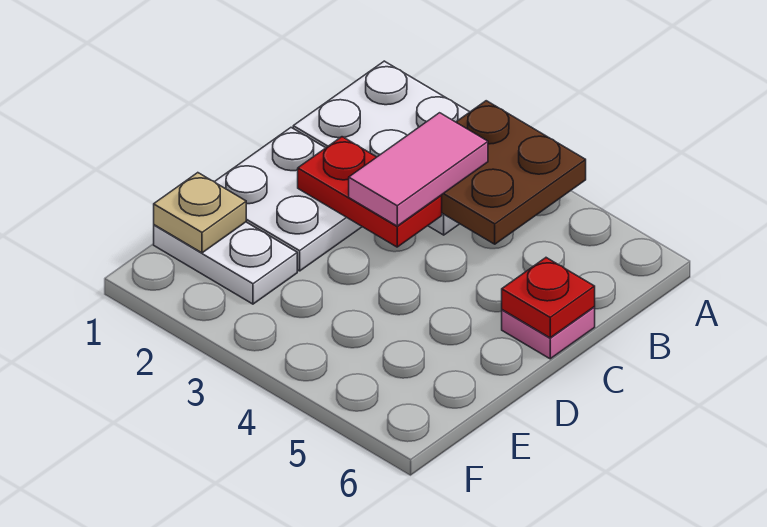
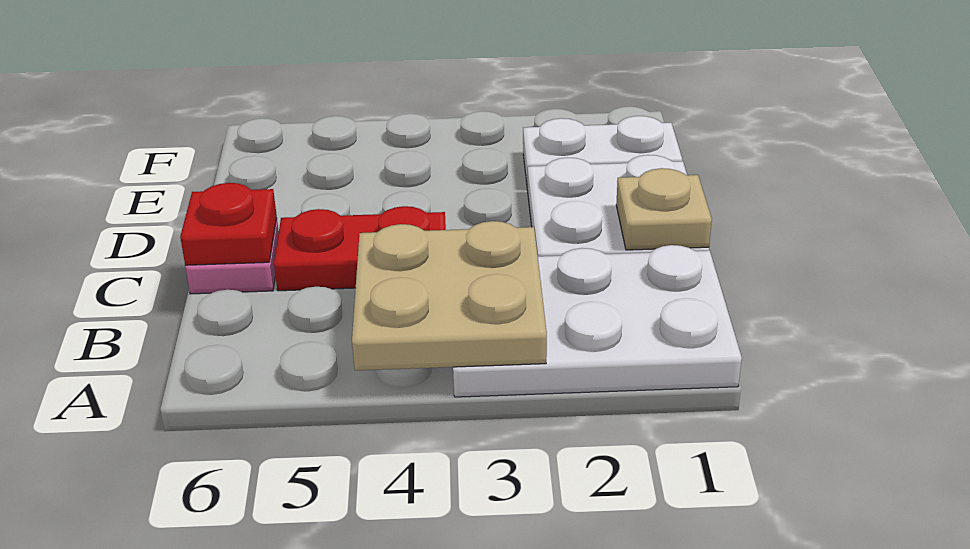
brown plate A3:B4 level 2 -> tan plate A3:B4 level 2
pink tile B3:C3 level 3 -> none
red plate C2:C3 level 2 -> red plate C4:C5 level 1
tan plate E1 level 2 -> tan plate C1 level 2

